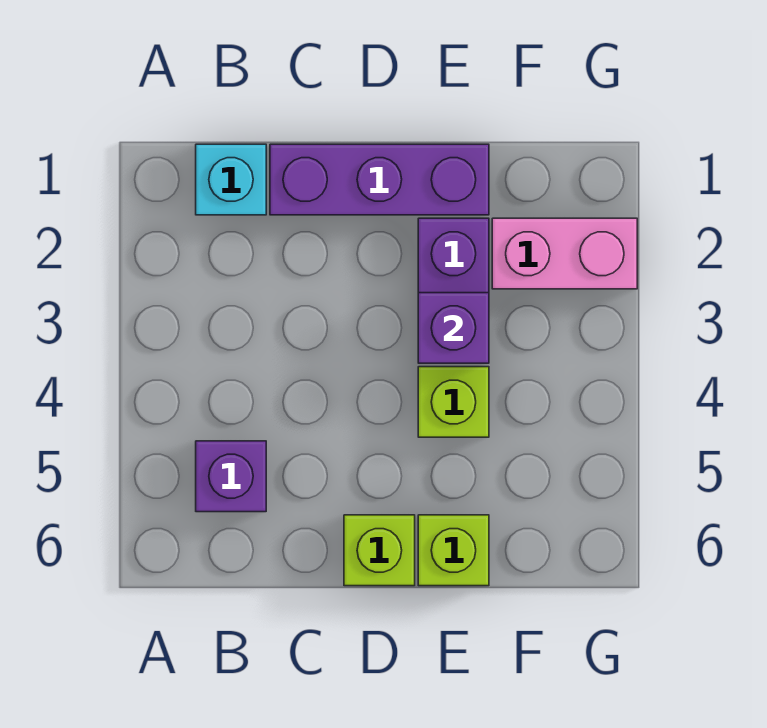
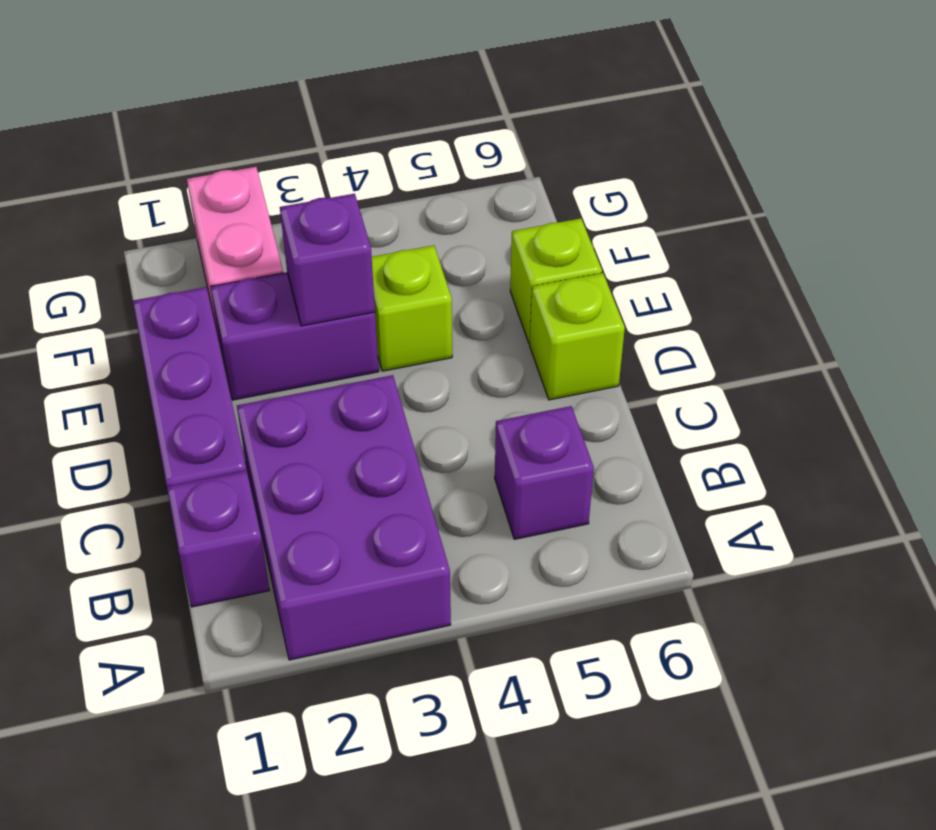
none -> purple brick A2:C3 level 1
cyan brick B1 level 1 -> purple brick B1 level 1

